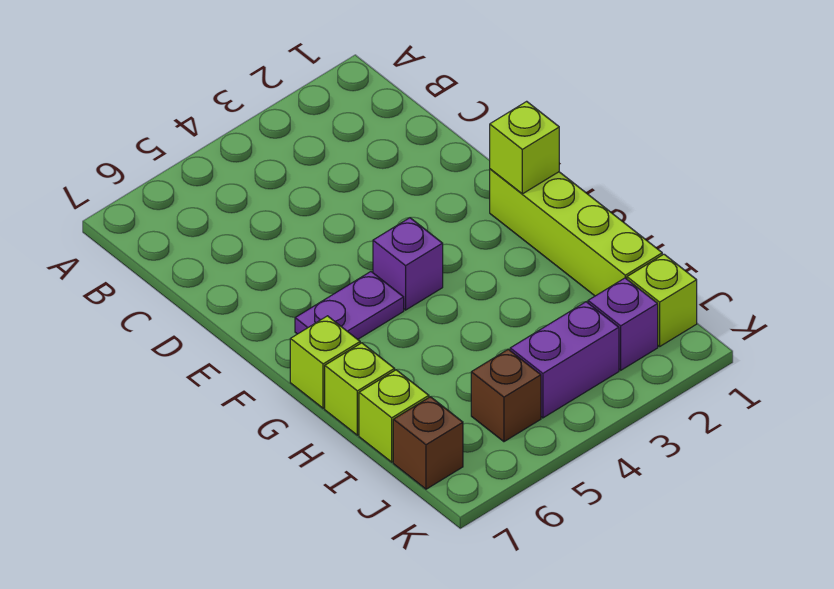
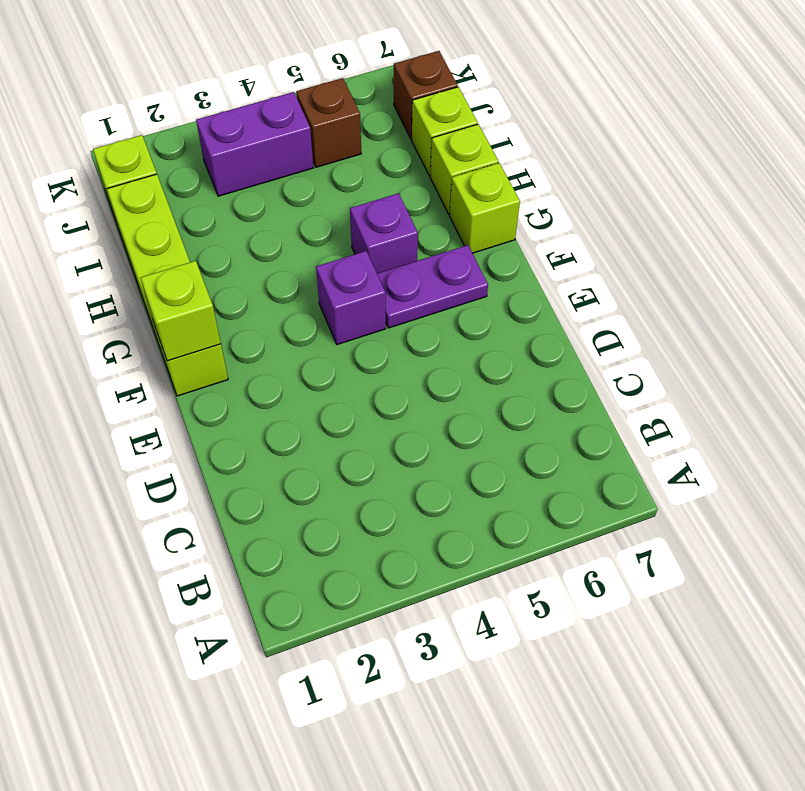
purple brick J2 level 1 -> purple brick G5 level 1

